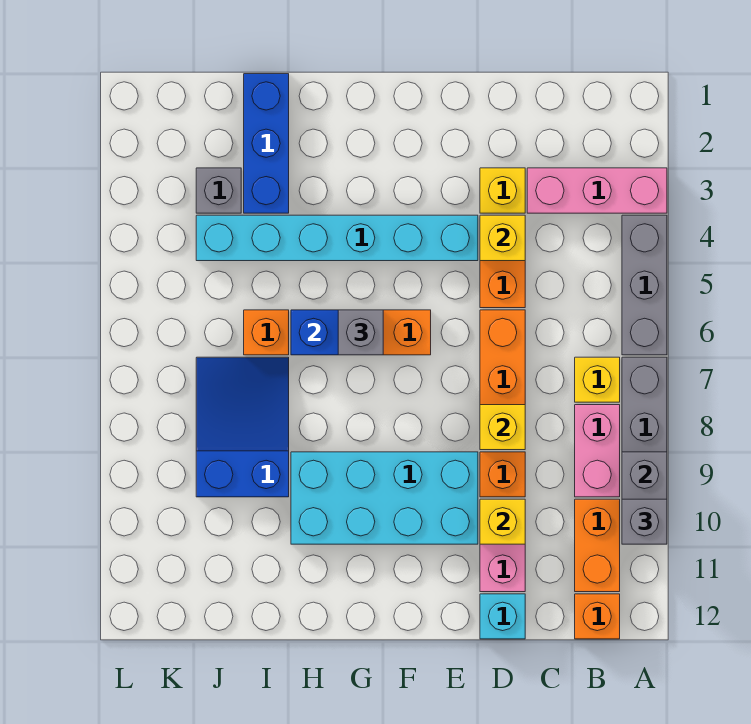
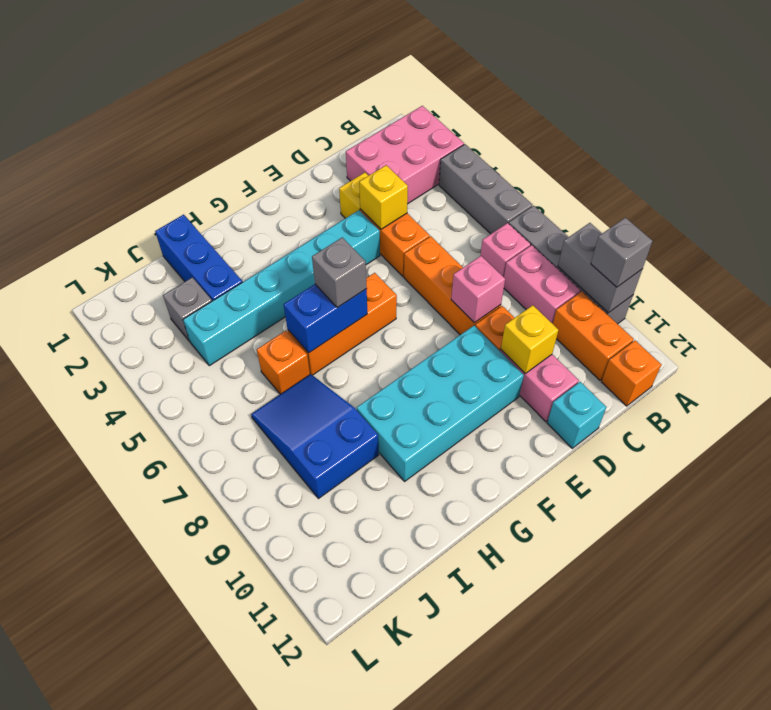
pink brick A3:C3 level 1 -> pink brick A2:C3 level 1
yellow brick B7 level 1 -> pink brick B7 level 1
yellow brick D8 level 2 -> pink brick D8 level 2

